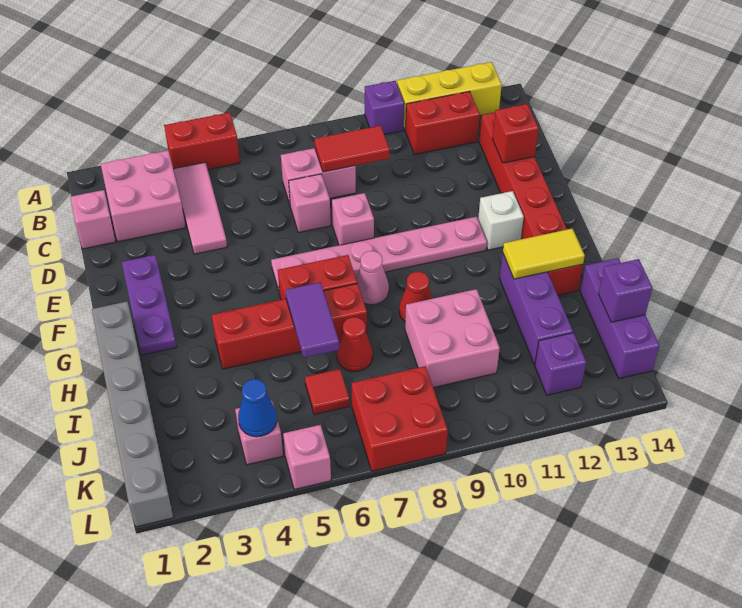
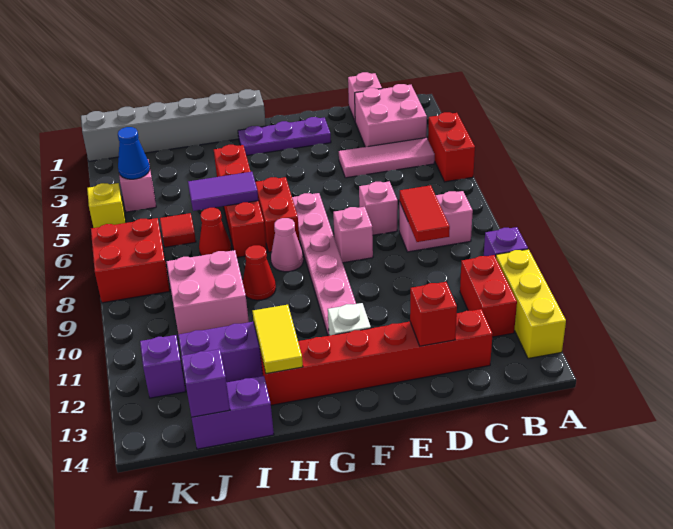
pink brick C7:C8 level 1 -> pink brick B8:C8 level 1
purple brick I14:K14 level 1 -> purple brick I14:J14 level 1
pink brick L5 level 1 -> yellow brick L5 level 1

